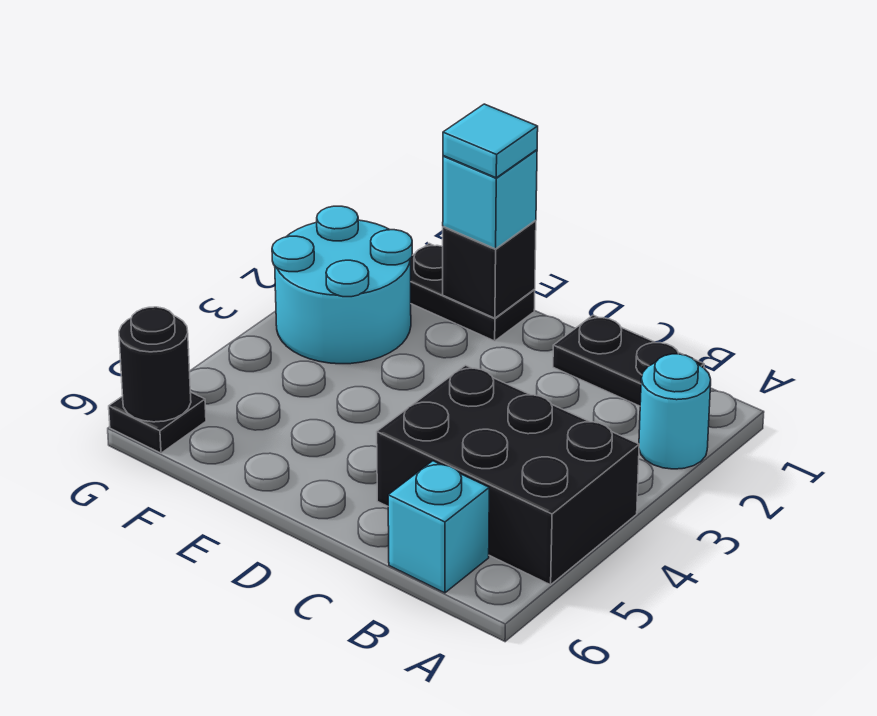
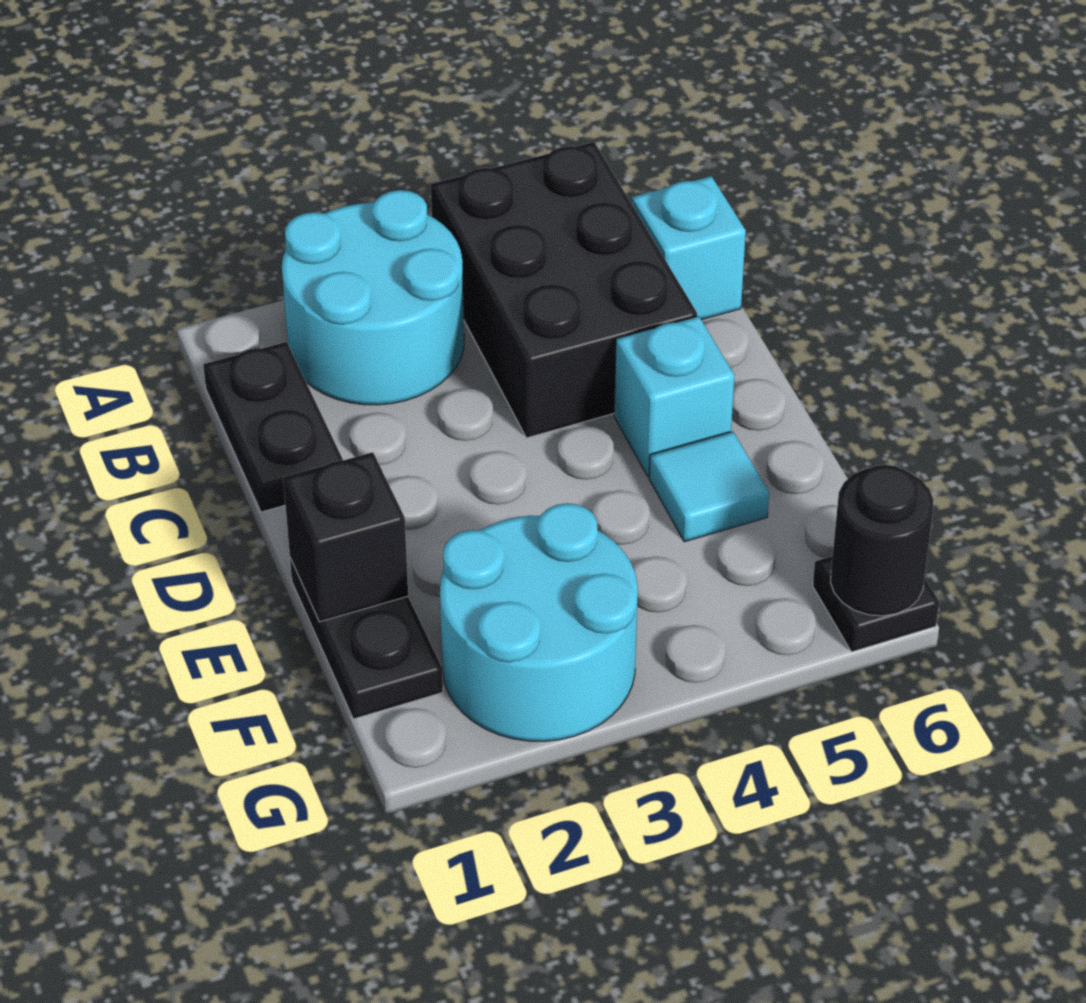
cyan round brick A2 level 1 -> cyan round brick A2:B3 level 1
cyan brick E1 level 3 -> cyan brick D5 level 1
cyan tile E1 level 4 -> cyan tile E5 level 1

